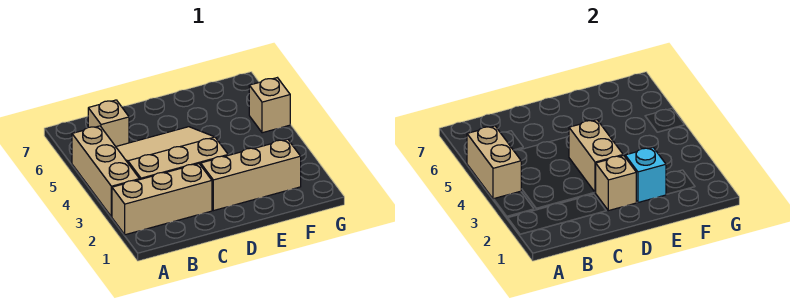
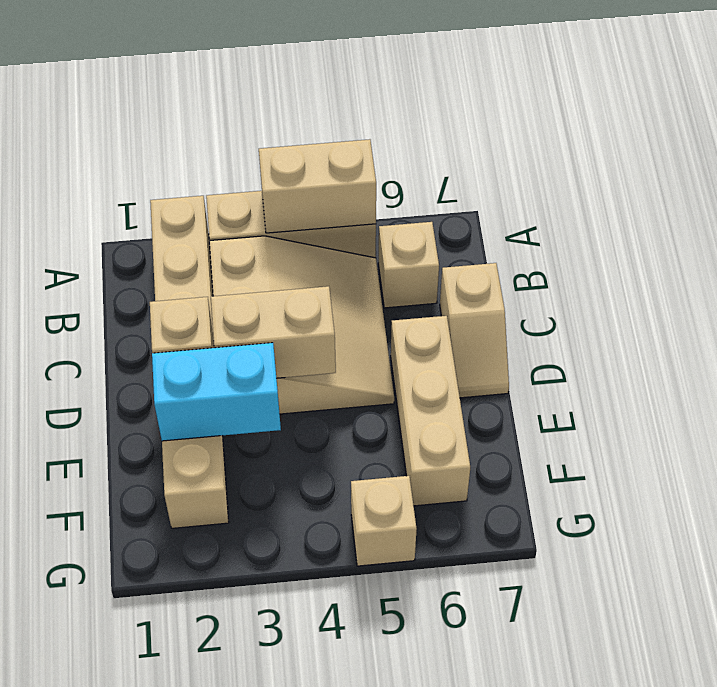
none -> tan slope C7:D7 level 1 top C
none -> tan brick D6:F6 level 1
cyan brick E2 level 2 -> cyan brick E2:E3 level 2

